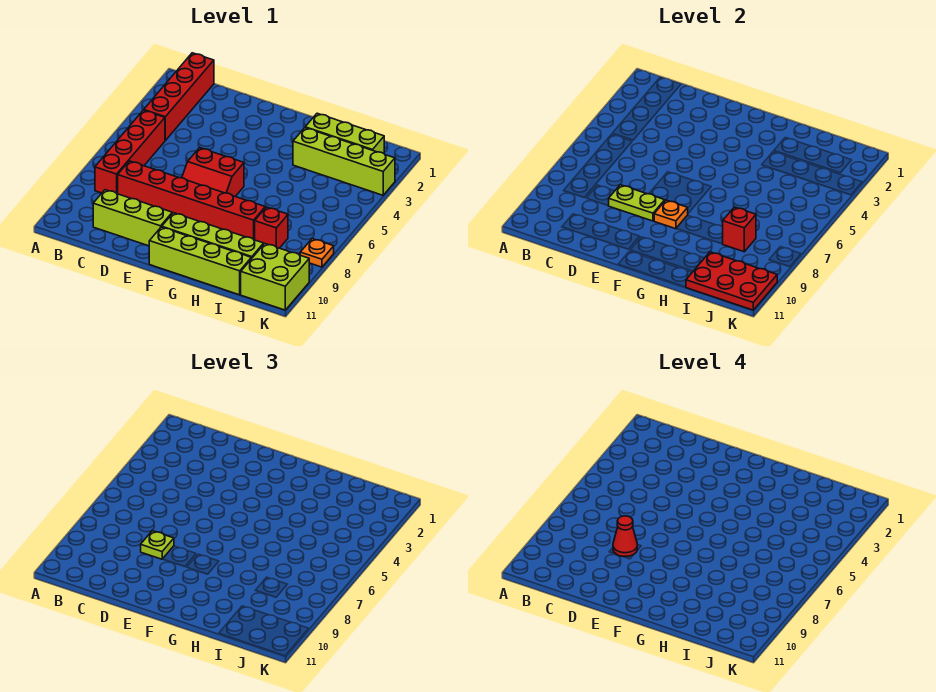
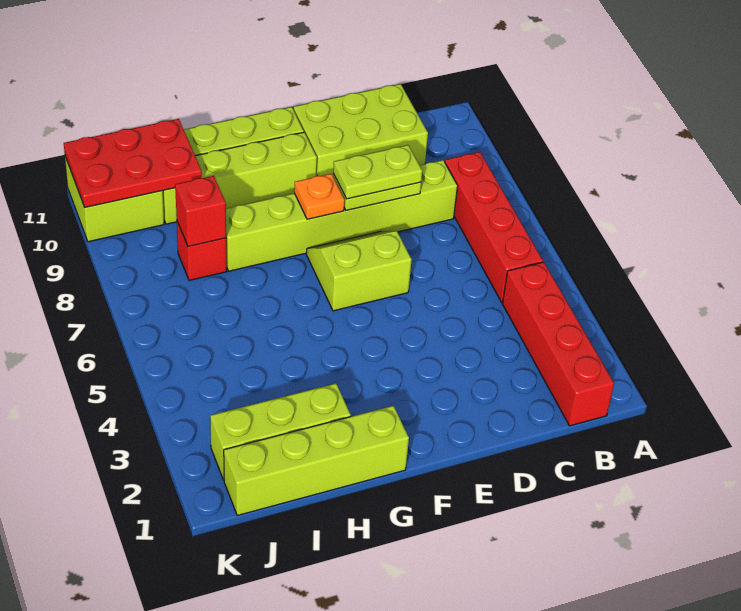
red brick C8:H8 level 1 -> lime brick C8:H8 level 1
lime brick C10:E10 level 1 -> lime brick C10:E11 level 1
lime plate D8 level 3 -> lime plate D8:E8 level 3
red cone D8 level 4 -> none
red slope E6:F7 level 1 top 6 -> lime slope E6:F7 level 1 top 6
lime brick H3:K3 level 1 -> lime brick G1:J1 level 1
orange plate K8 level 1 -> none

